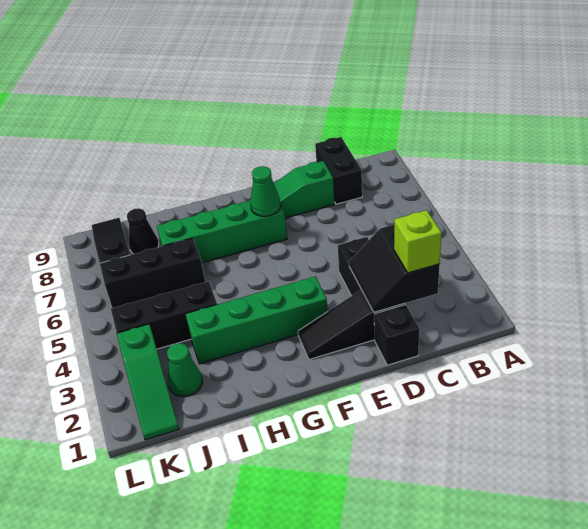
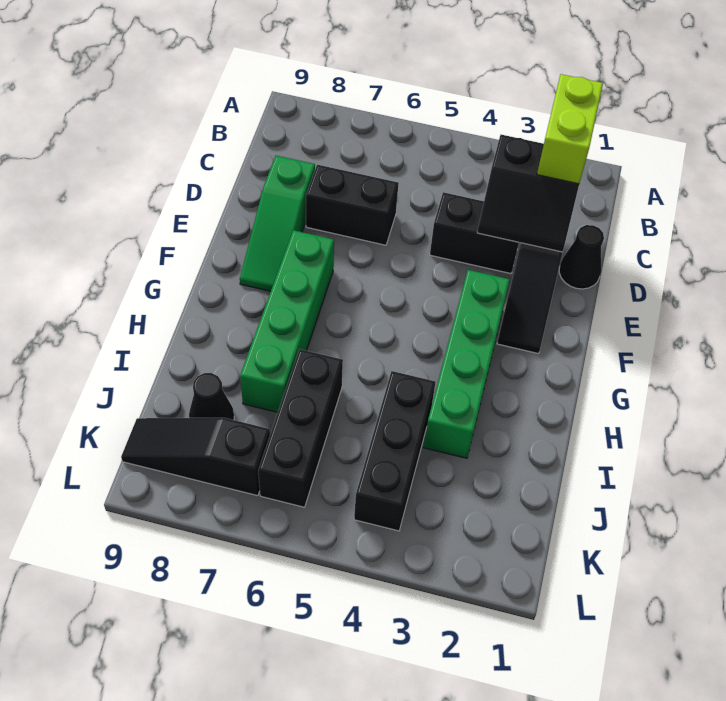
lime brick C2 level 3 -> lime brick B2:C2 level 3
black brick C8:C9 level 1 -> black brick D6:D7 level 1
black brick D1 level 1 -> black cone D1 level 1
green cone F7 level 2 -> none
green cone J2 level 1 -> none
green slope K1:K3 level 1 top 3 -> none

